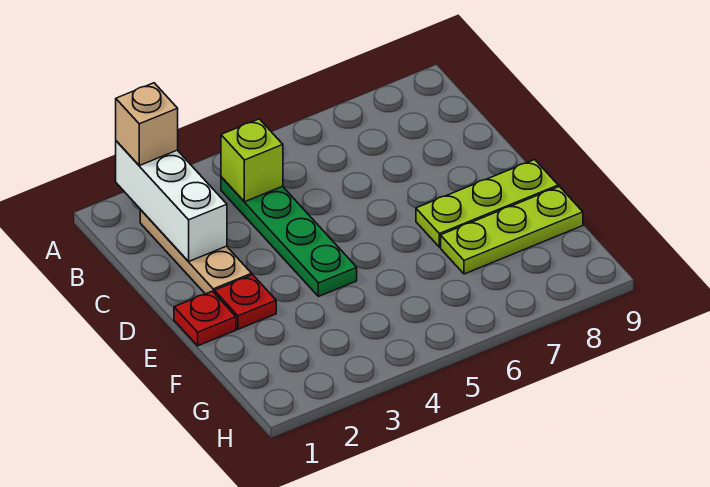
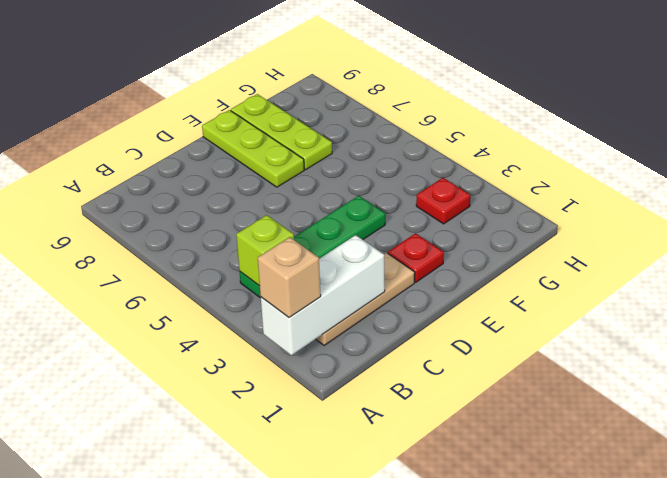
red plate E1 level 1 -> red plate G3 level 1

